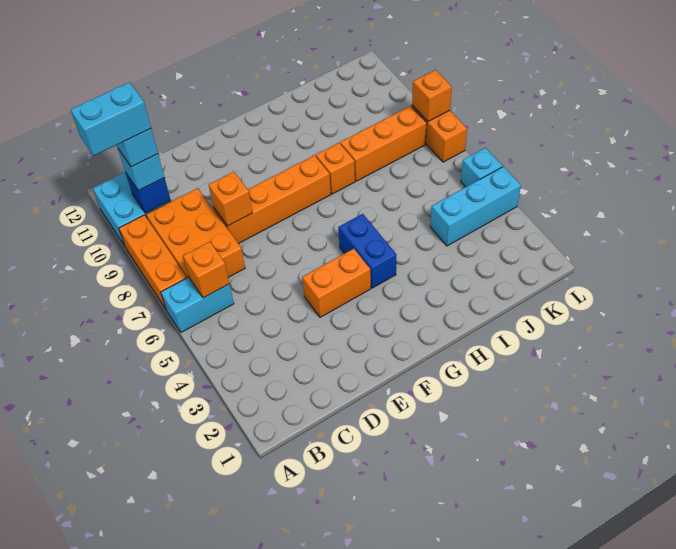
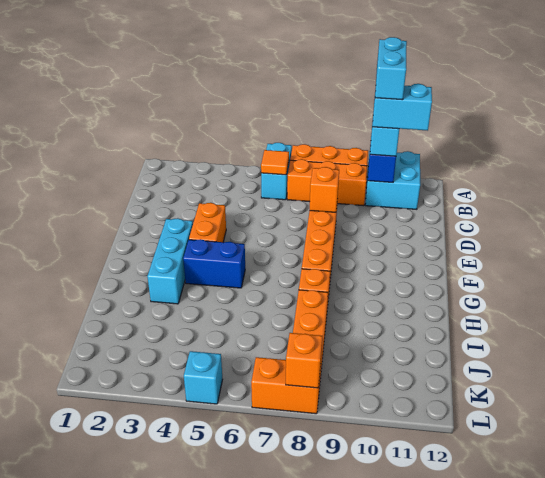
orange brick B6 level 2 -> orange tile B6 level 2
orange brick B7:C9 level 1 -> orange brick B7:B9 level 1
cyan brick J4:L4 level 1 -> cyan brick F3:H3 level 1

